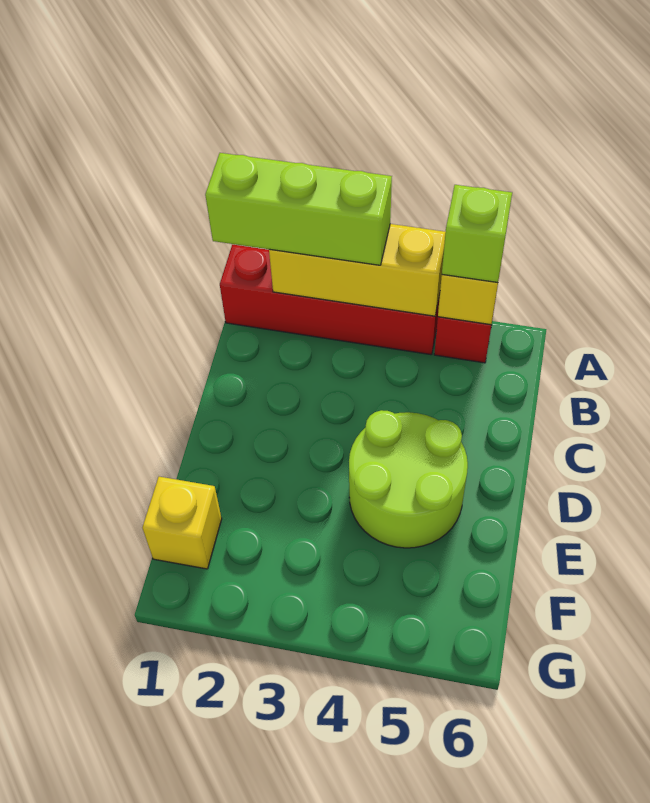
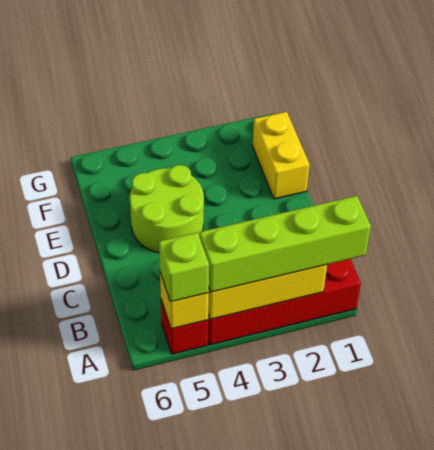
lime brick A1:A3 level 3 -> lime brick A1:A4 level 3
yellow brick F1 level 1 -> yellow brick E1:F1 level 1

